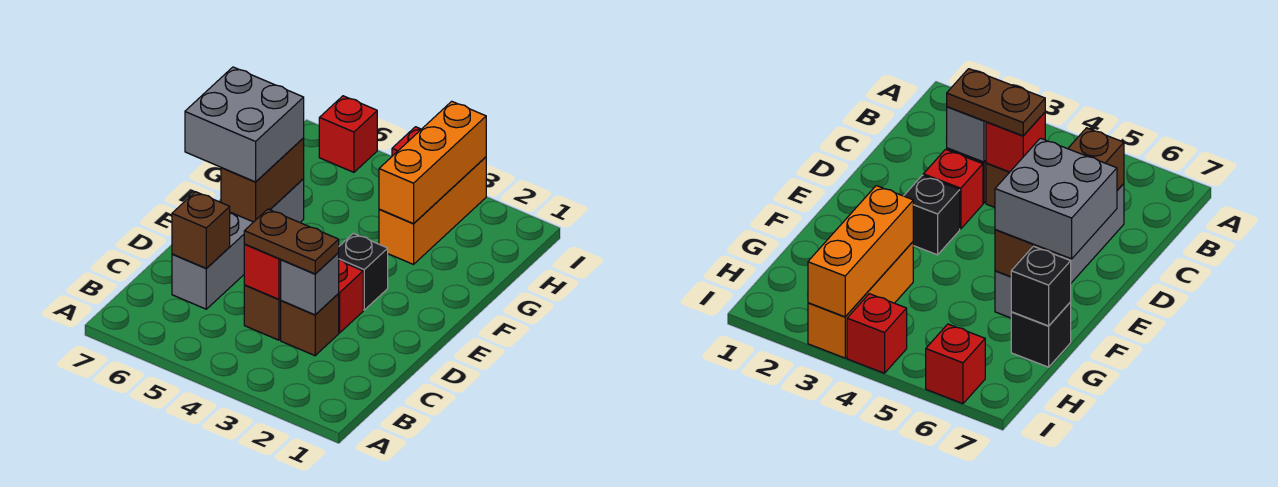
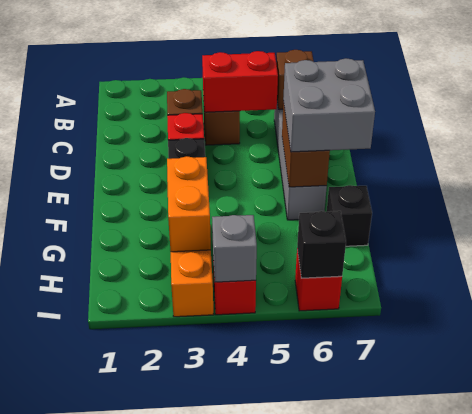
grey brick C3 level 2 -> grey brick I4 level 2
brown plate C3:C4 level 3 -> none
red brick C4 level 2 -> red brick C4:C5 level 2
orange brick G3:I3 level 2 -> orange brick G3:H3 level 2
black brick G7 level 2 -> black brick I6 level 2

